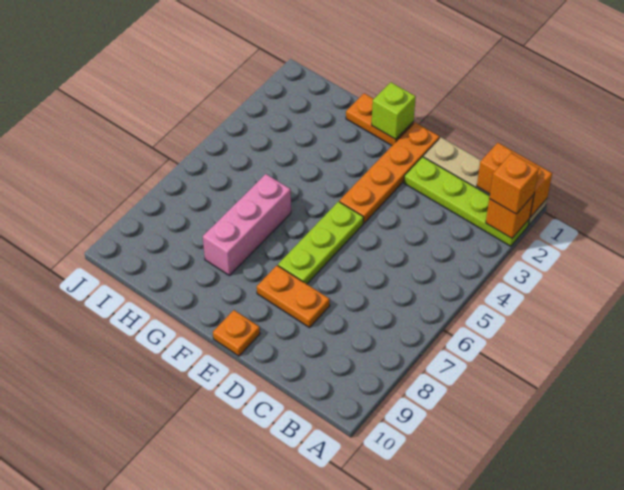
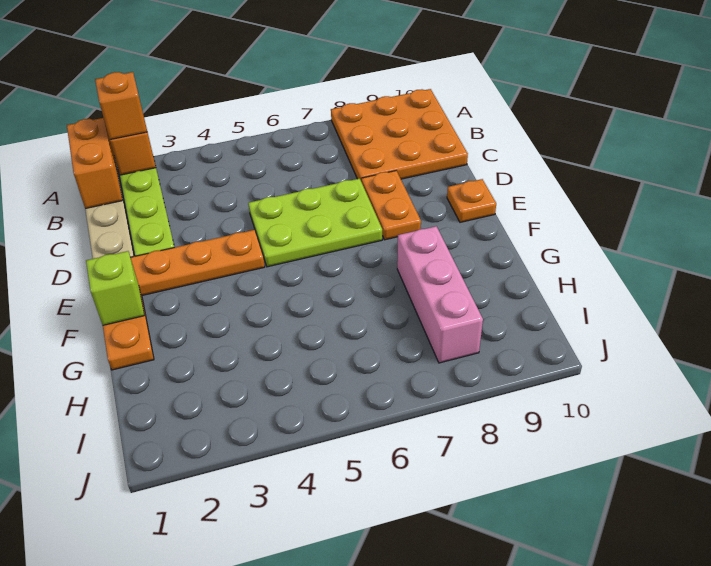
none -> orange plate A8:C10 level 1
lime plate E5:E7 level 1 -> lime plate D5:E7 level 1
pink brick G6:G8 level 1 -> pink brick G8:I8 level 1

